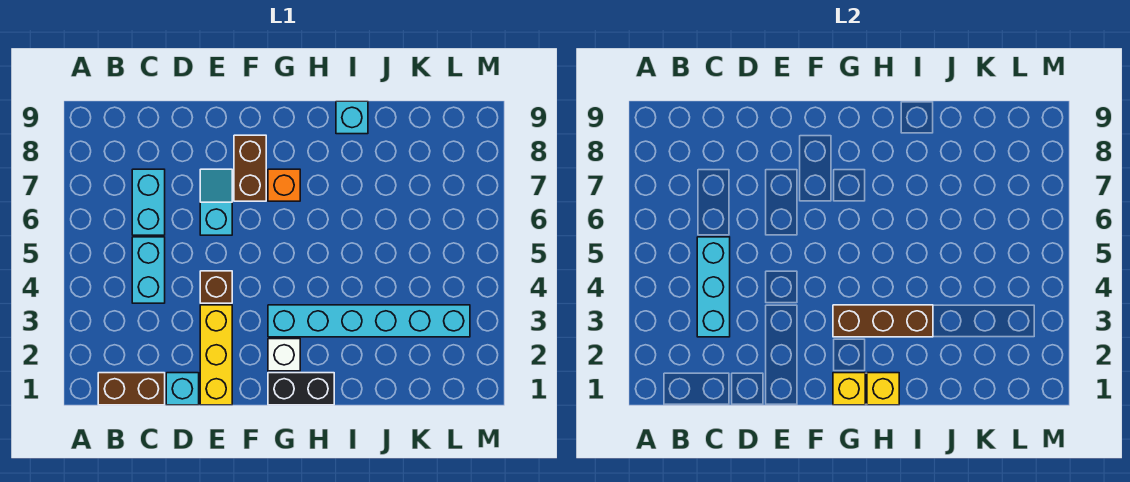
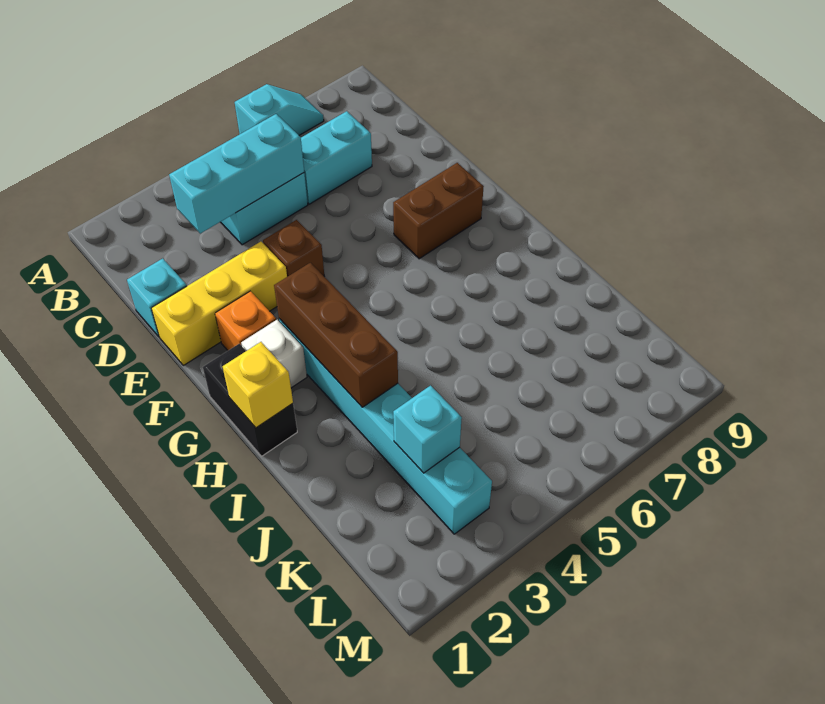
brown brick B1:C1 level 1 -> none
cyan slope E6:E7 level 1 top 6 -> cyan slope A6:A7 level 1 top 6
yellow brick G1 level 2 -> none
orange brick G7 level 1 -> orange brick F2 level 1
cyan brick I9 level 1 -> cyan brick K3 level 2

